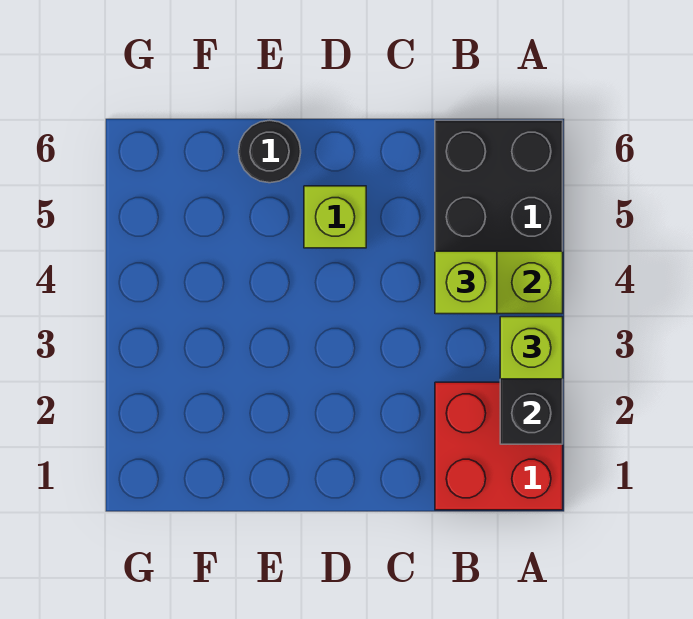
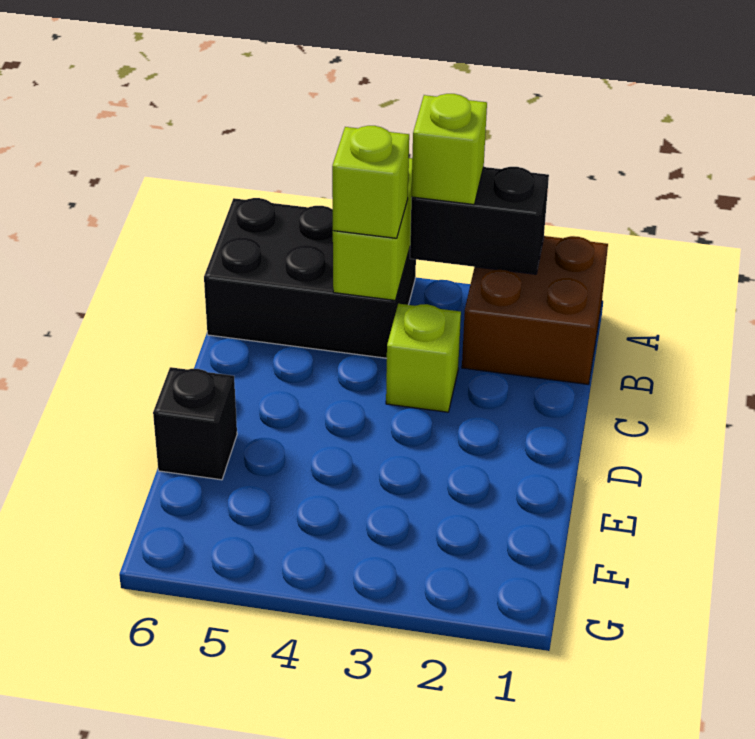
red brick A1:B2 level 1 -> brown brick A1:B2 level 1
lime brick D5 level 1 -> lime brick C3 level 1
black round brick E6 level 1 -> black brick E6 level 1

